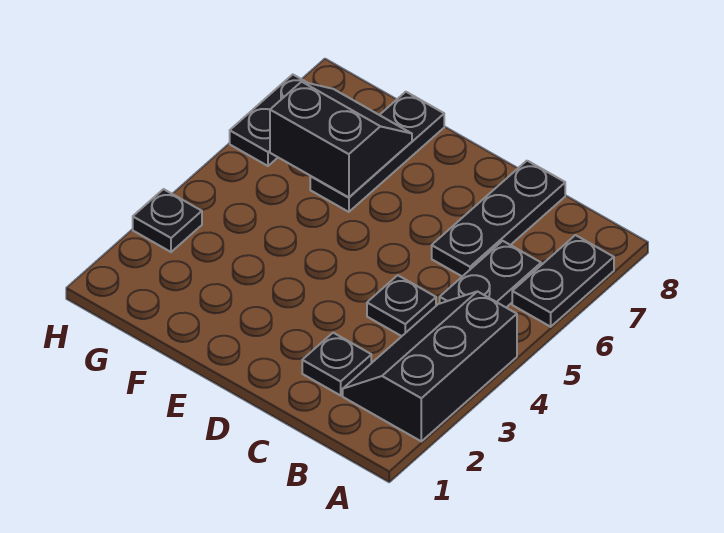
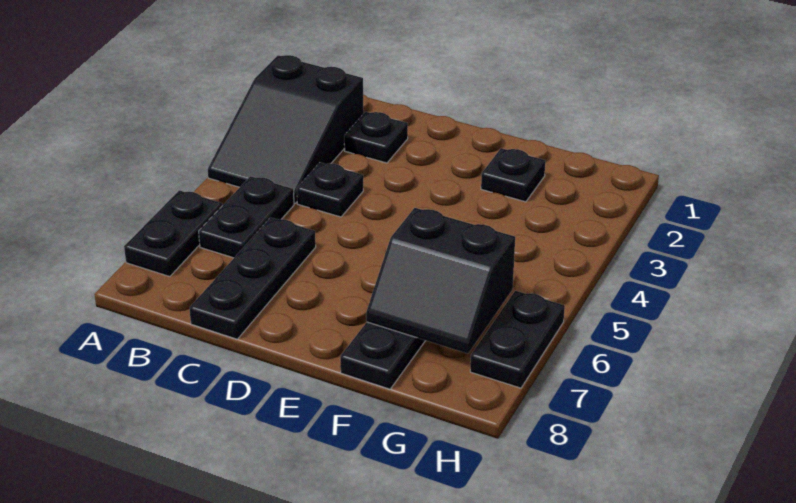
black slope A2:B4 level 1 top A -> black slope A2:B4 level 1 top 2
black plate H3 level 1 -> black plate F2 level 1

